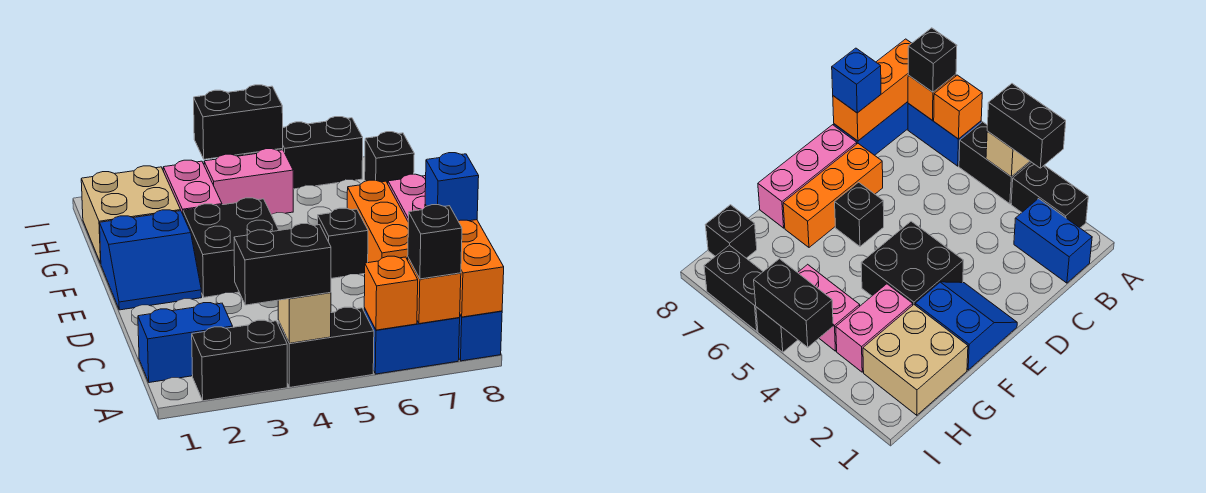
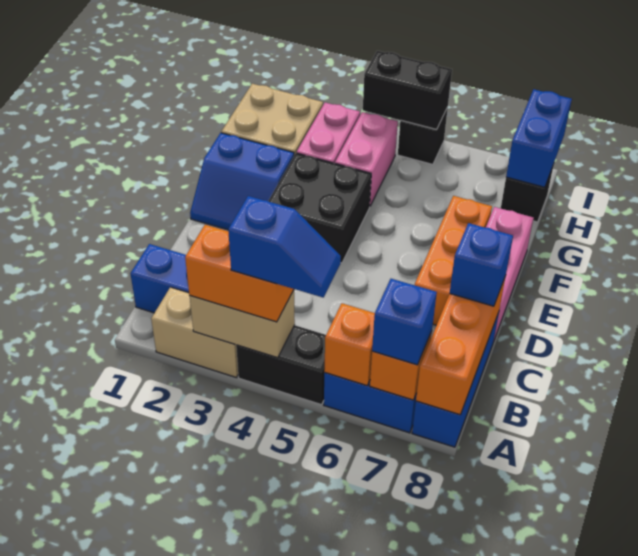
black brick A2:A3 level 1 -> tan brick A2:A3 level 1
black brick A3:A4 level 3 -> orange brick A3:A4 level 3
tan brick A4 level 2 -> tan brick A3:A4 level 2
none -> blue slope A4:A5 level 4 top 4
black brick A7 level 3 -> blue brick A7 level 3
black brick E6 level 1 -> none
pink brick H4:H5 level 1 -> pink brick G4:H4 level 1
none -> blue brick H8:I8 level 2
black brick I6:I7 level 1 -> none

